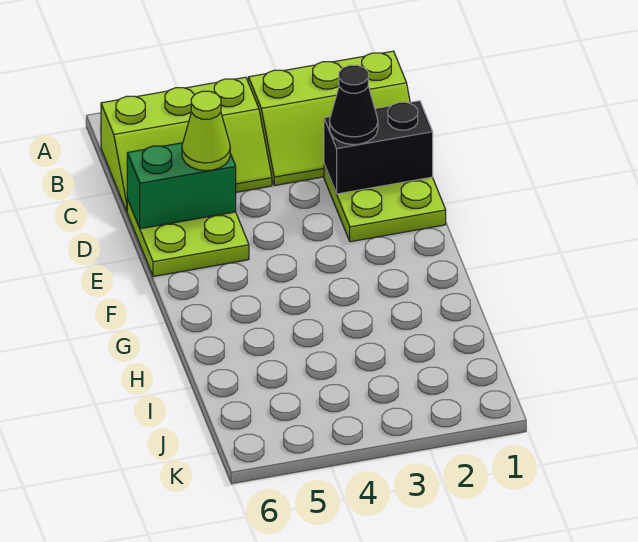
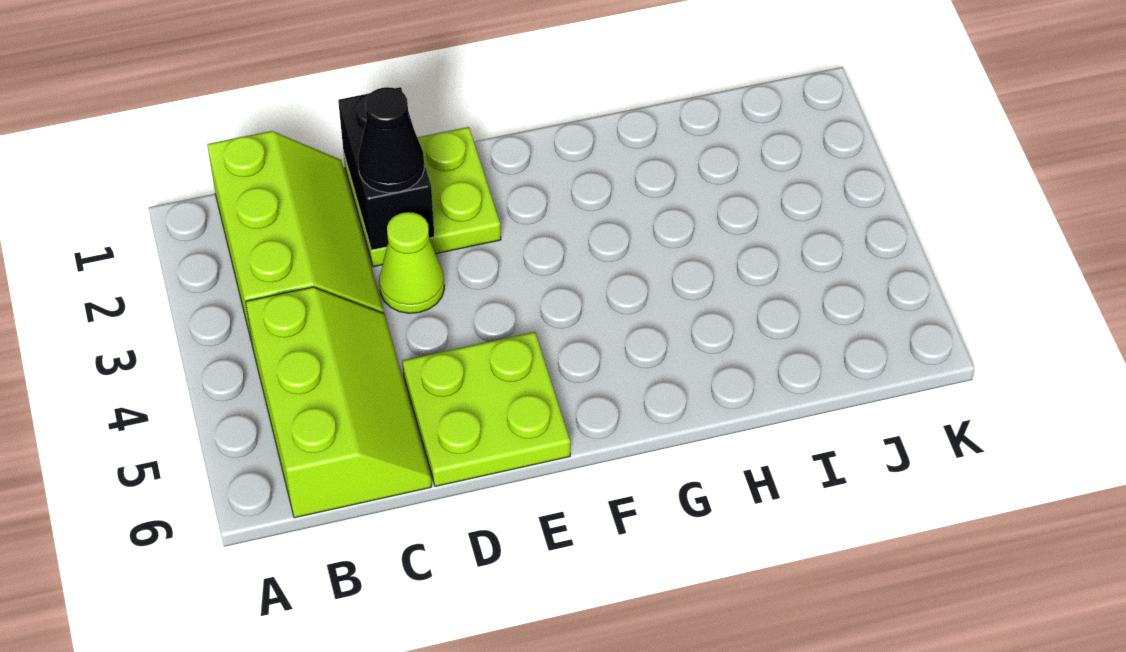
green brick D5:D6 level 2 -> none
lime cone D5 level 3 -> lime cone D3 level 1

